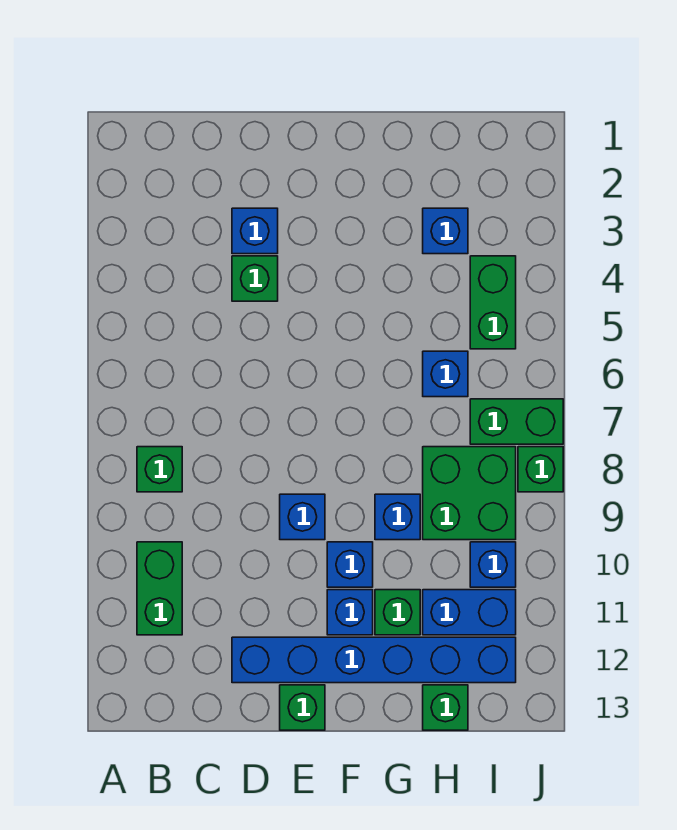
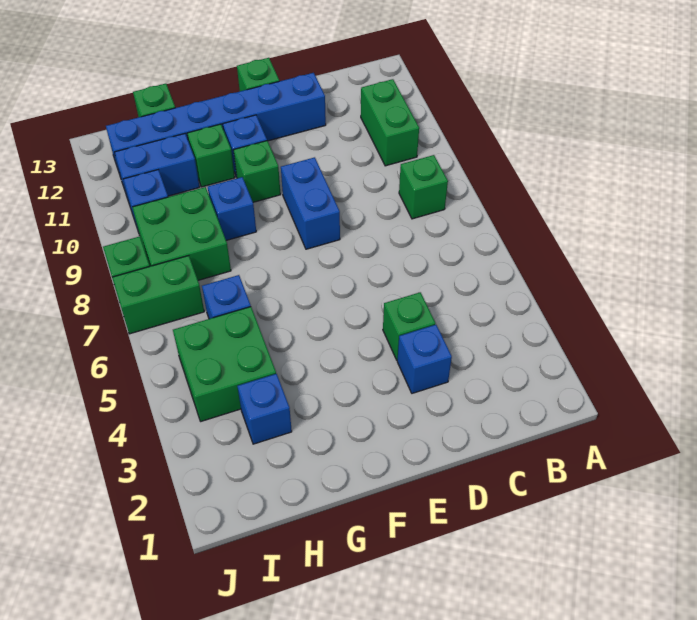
blue brick E9 level 1 -> blue brick E8:E9 level 1
blue brick F10 level 1 -> green brick F10 level 1
green brick I4:I5 level 1 -> green brick H4:I5 level 1

